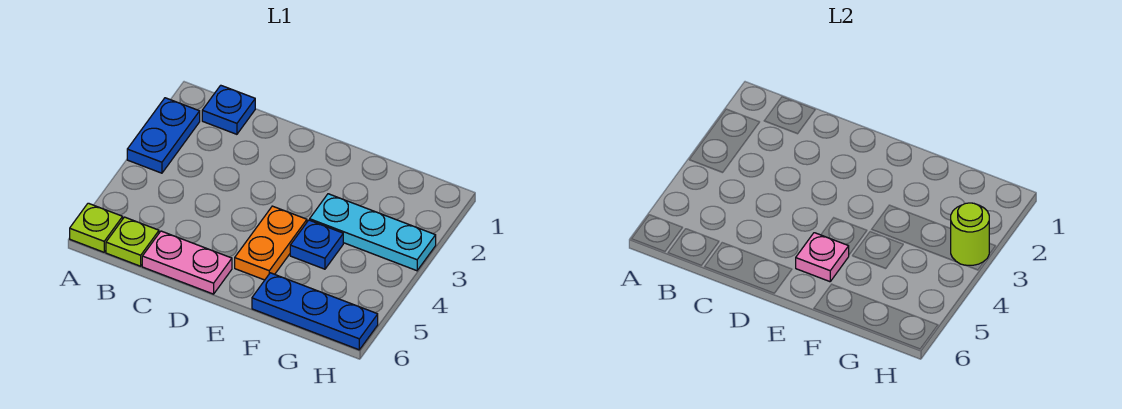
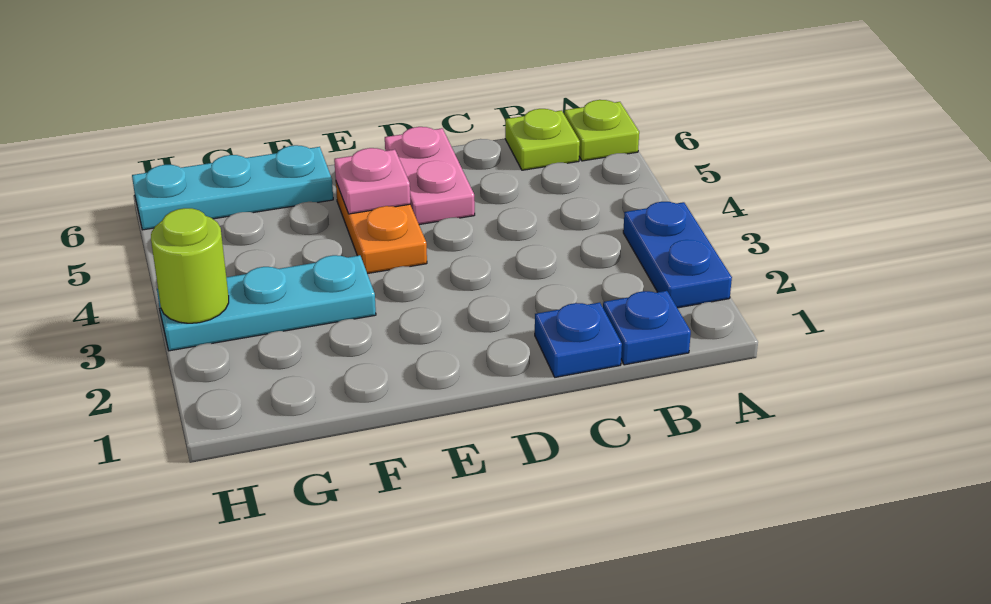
pink plate C6:D6 level 1 -> pink plate D5:D6 level 1
blue plate F4 level 1 -> blue plate C1 level 1
blue plate F6:H6 level 1 -> cyan plate F6:H6 level 1

